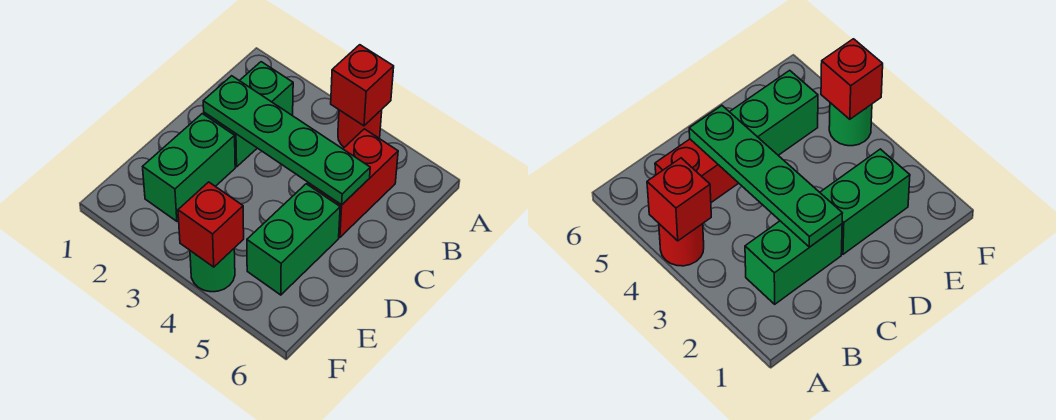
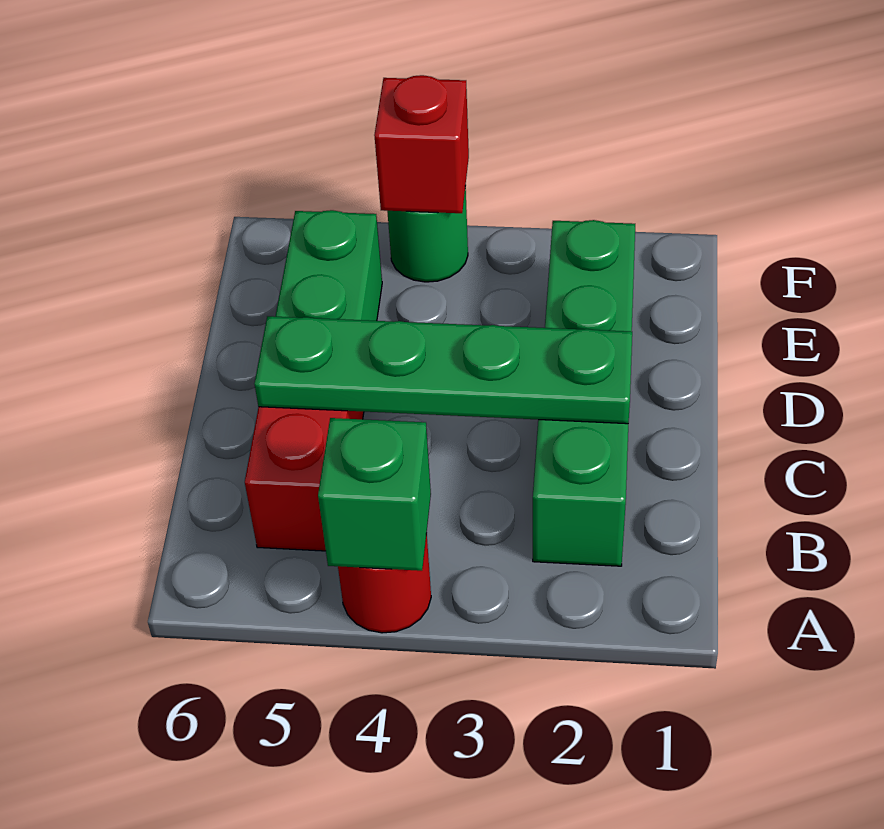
red brick A4 level 2 -> green brick A4 level 2

